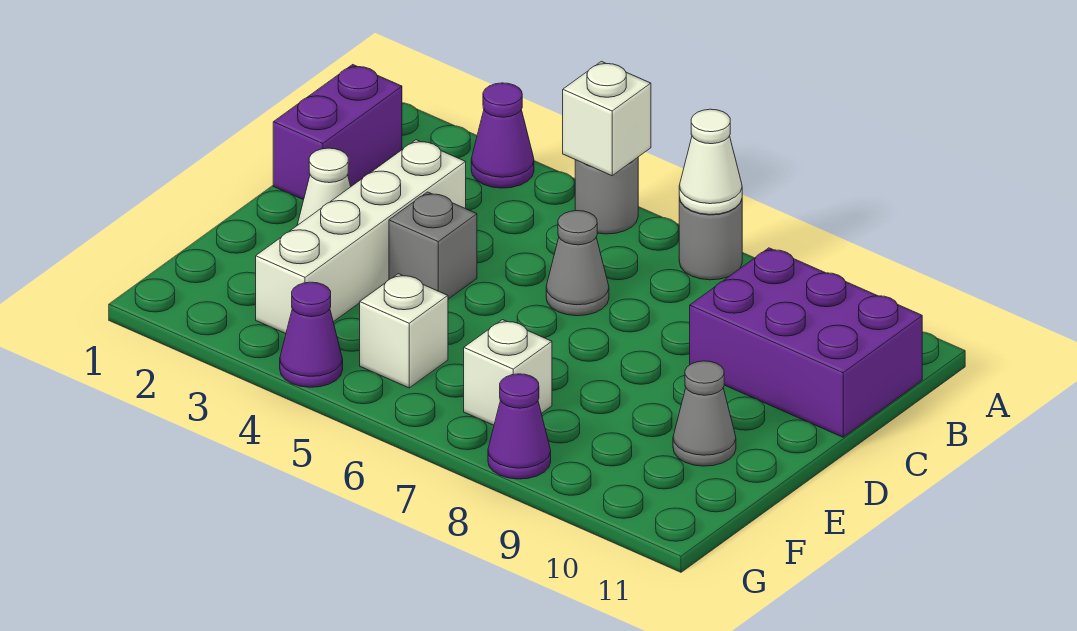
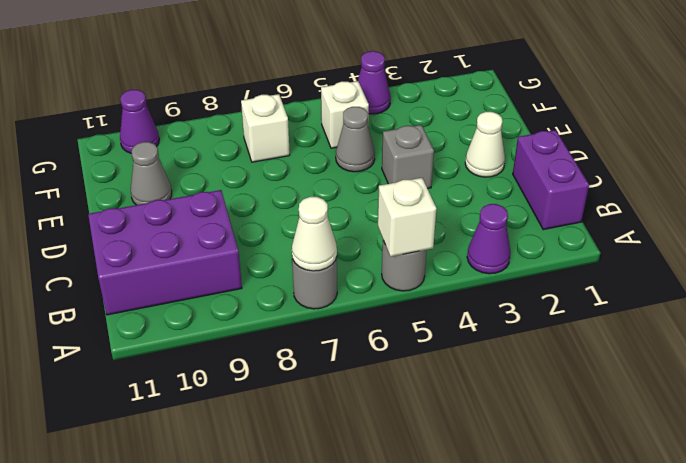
white brick C3:F3 level 1 -> none
grey cone C6 level 1 -> grey cone E5 level 1
purple cone G8 level 1 -> purple cone G10 level 1

